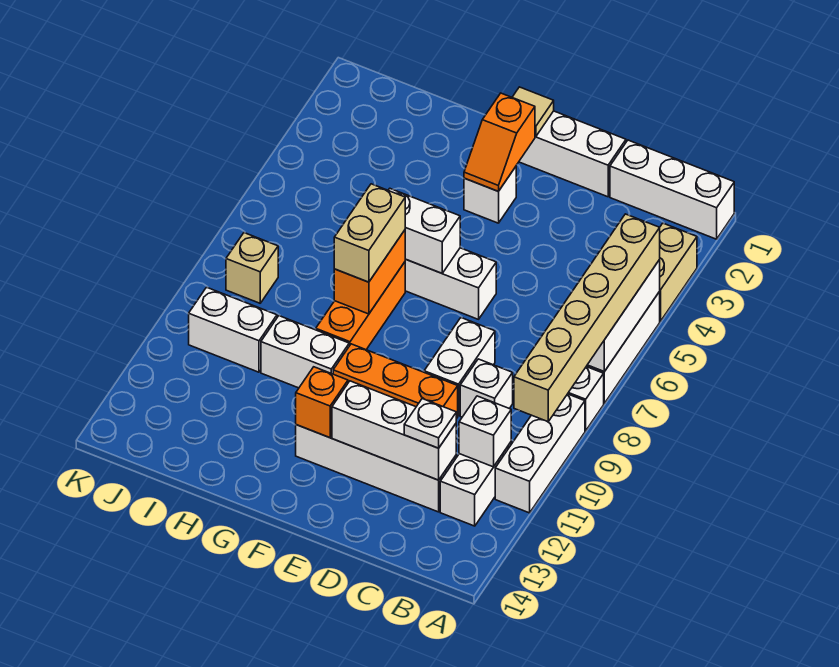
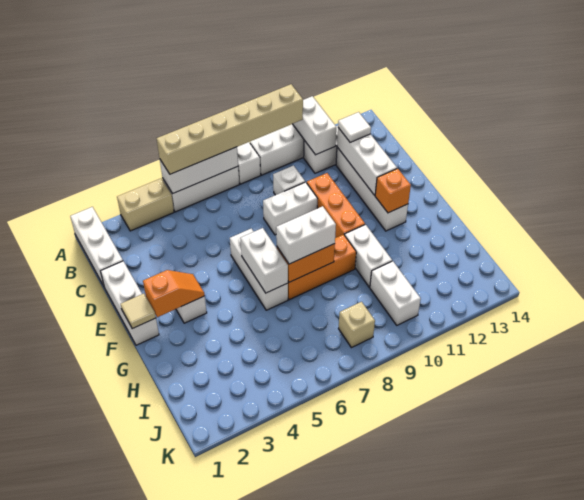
white brick B11 level 2 -> white brick A11:B11 level 2
white plate C12 level 3 -> white tile C12 level 3
tan brick G7:G8 level 3 -> white brick G7:G8 level 3

